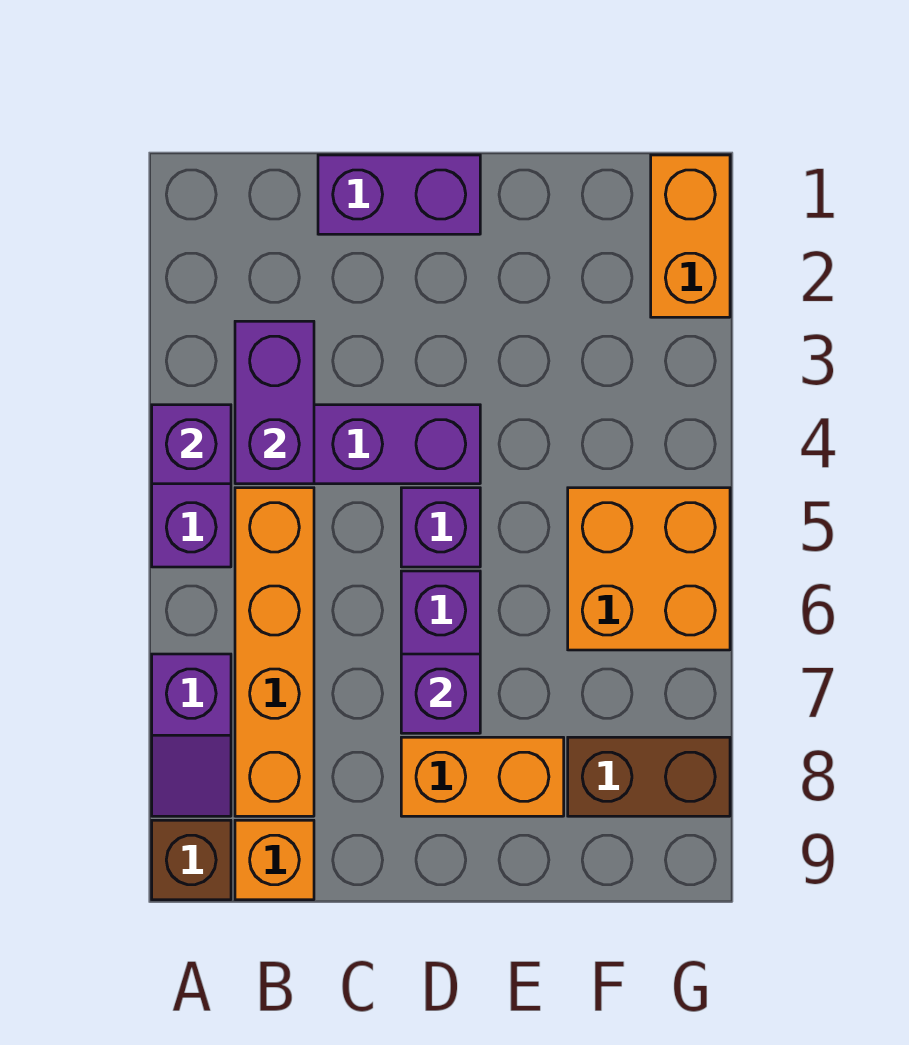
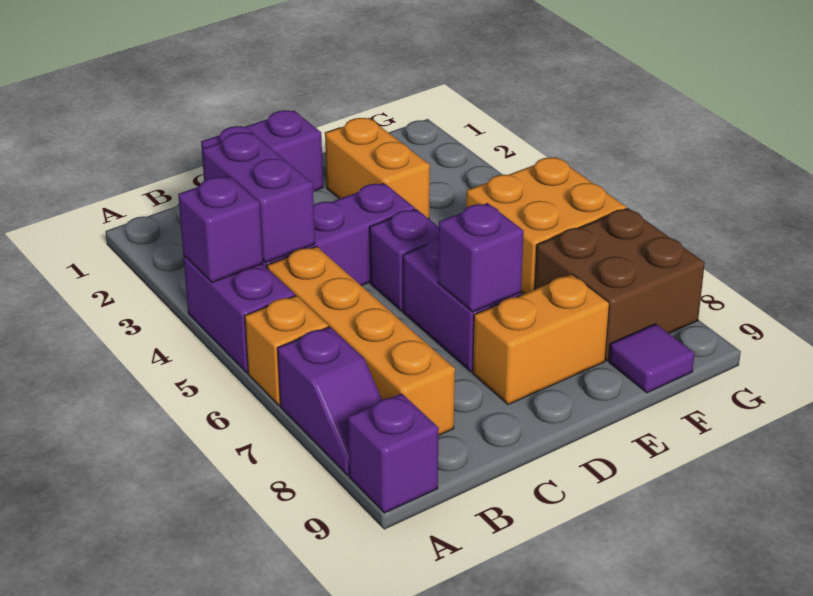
brown brick A9 level 1 -> purple brick A9 level 1
orange brick B9 level 1 -> orange brick A6 level 1
brown brick F8:G8 level 1 -> brown brick F7:G8 level 1
none -> purple tile F9 level 1
orange brick G1:G2 level 1 -> orange brick E2:E3 level 1

